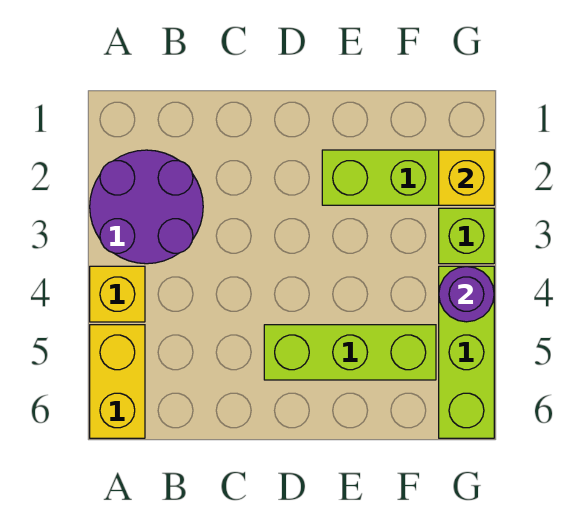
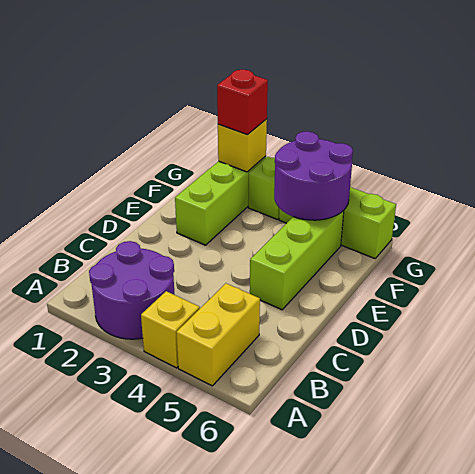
yellow brick A5:A6 level 1 -> yellow brick A5:B5 level 1
none -> red brick G2 level 3
purple round brick G4 level 2 -> purple round brick F4:G5 level 2

